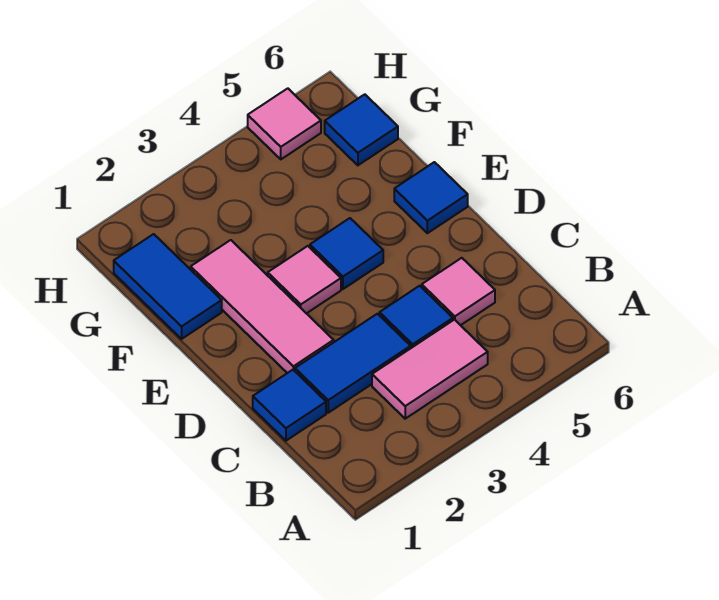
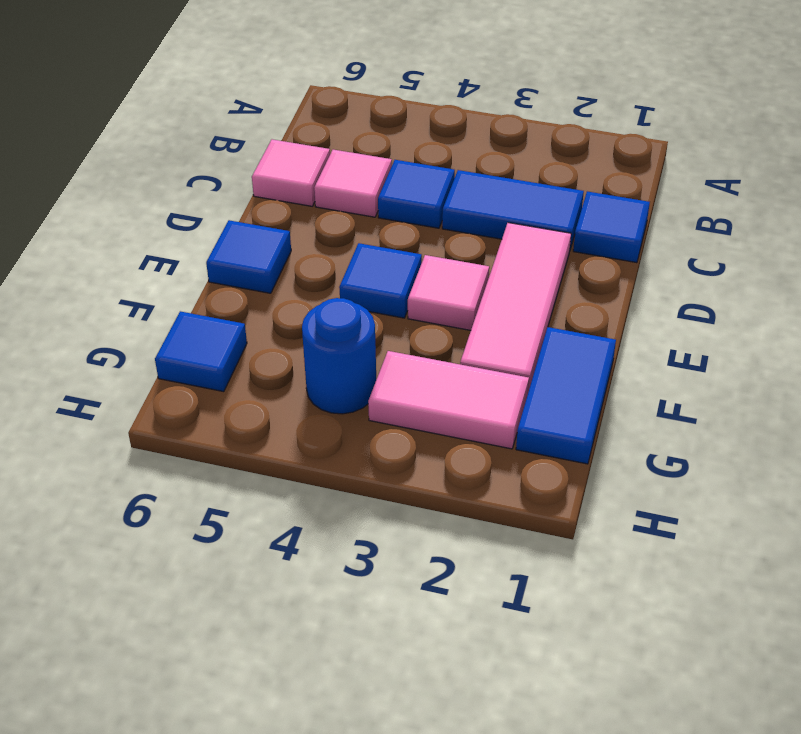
pink tile B3:B4 level 1 -> pink tile G2:G3 level 1
none -> blue round brick G4 level 1
pink tile H5 level 1 -> pink tile C6 level 1

